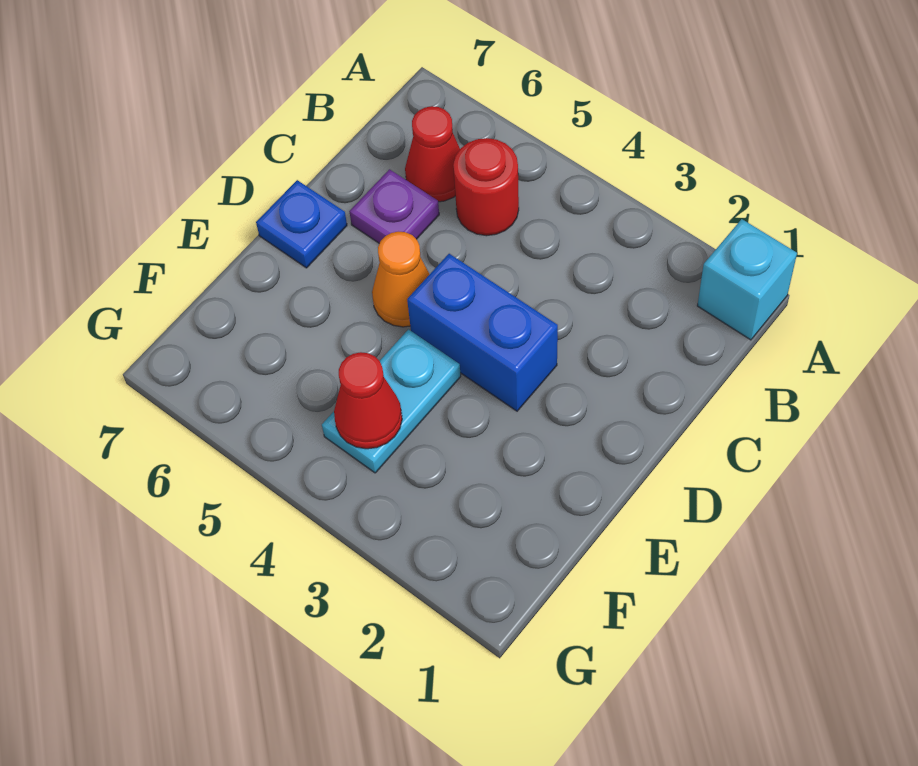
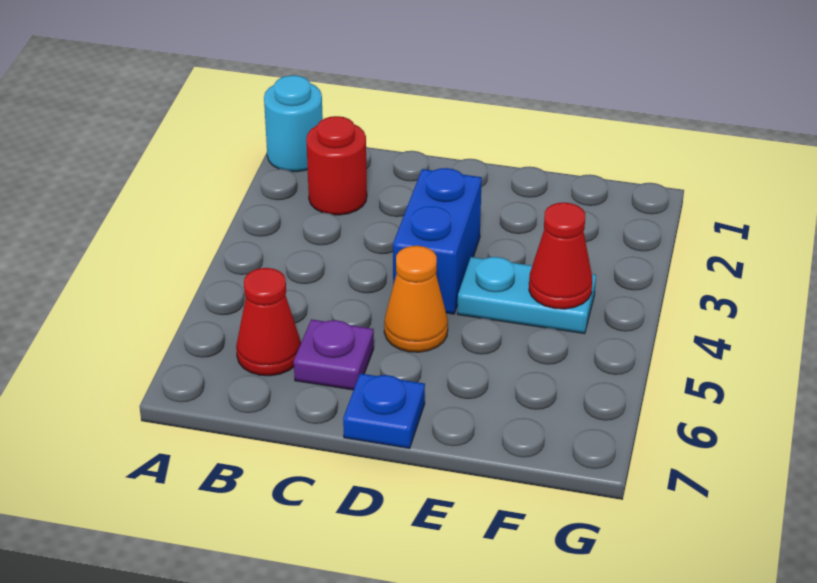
cyan brick A1 level 1 -> cyan round brick A1 level 1
red round brick B5 level 1 -> red round brick B2 level 1

